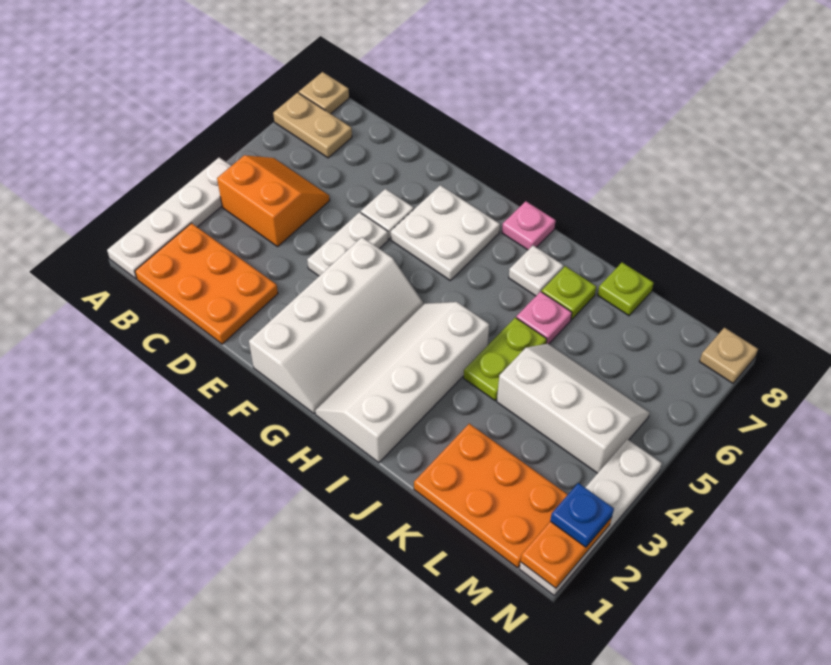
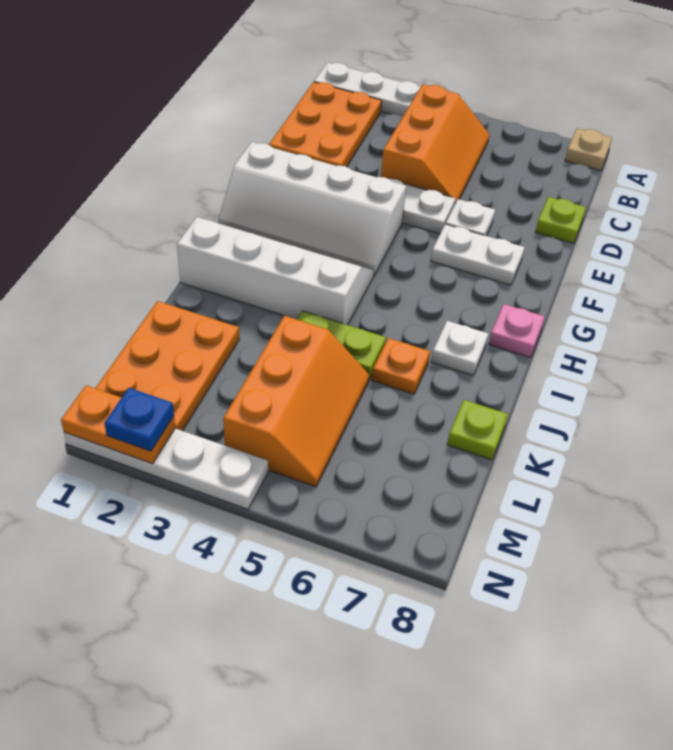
tan plate A7:B7 level 1 -> none
orange slope B4:C5 level 1 top 4 -> orange slope B4:D5 level 1 top 4
white plate F6:G7 level 1 -> white plate F6:F7 level 1
pink plate J6 level 1 -> orange plate J6 level 1
lime plate J7 level 1 -> lime plate D8 level 1
white slope K4:M5 level 1 top 4 -> orange slope K4:M5 level 1 top 4
tan plate N8 level 1 -> none

